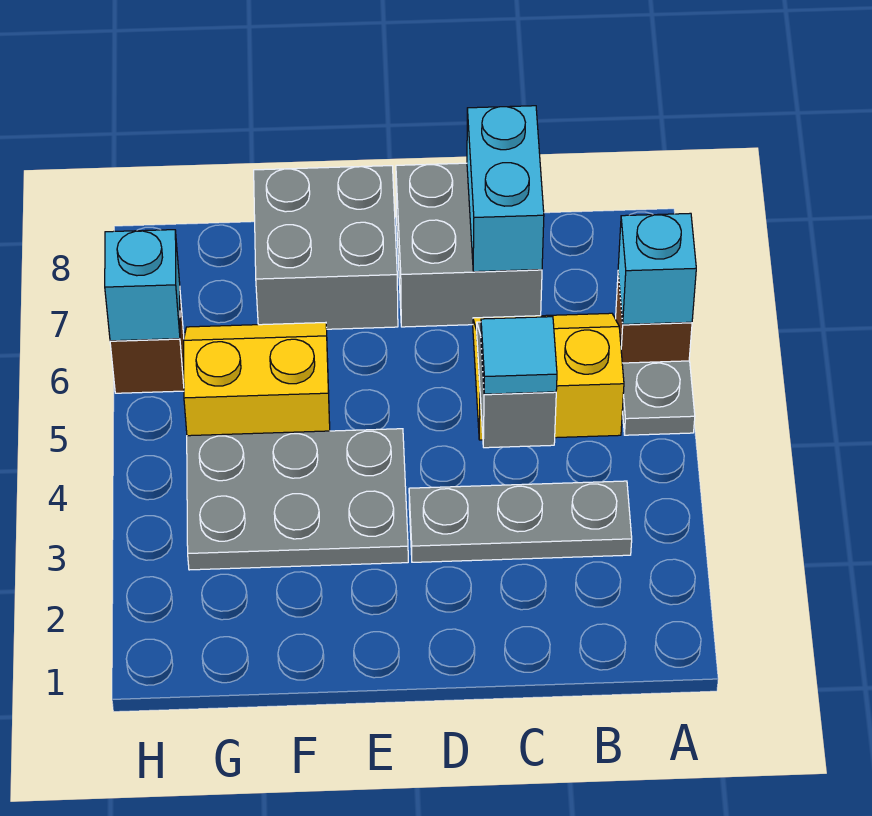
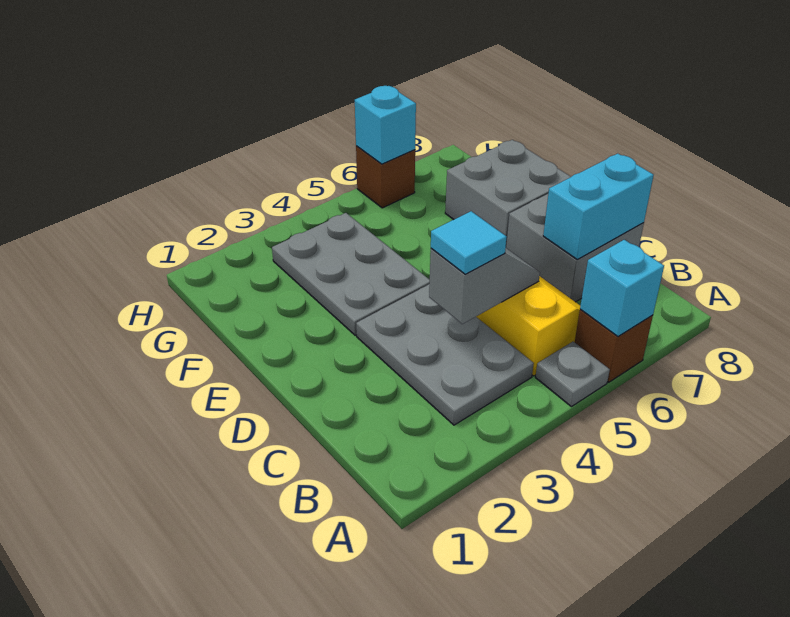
grey plate B3:D3 level 1 -> grey plate B3:D4 level 1
yellow slope F5:G6 level 1 top 5 -> none

